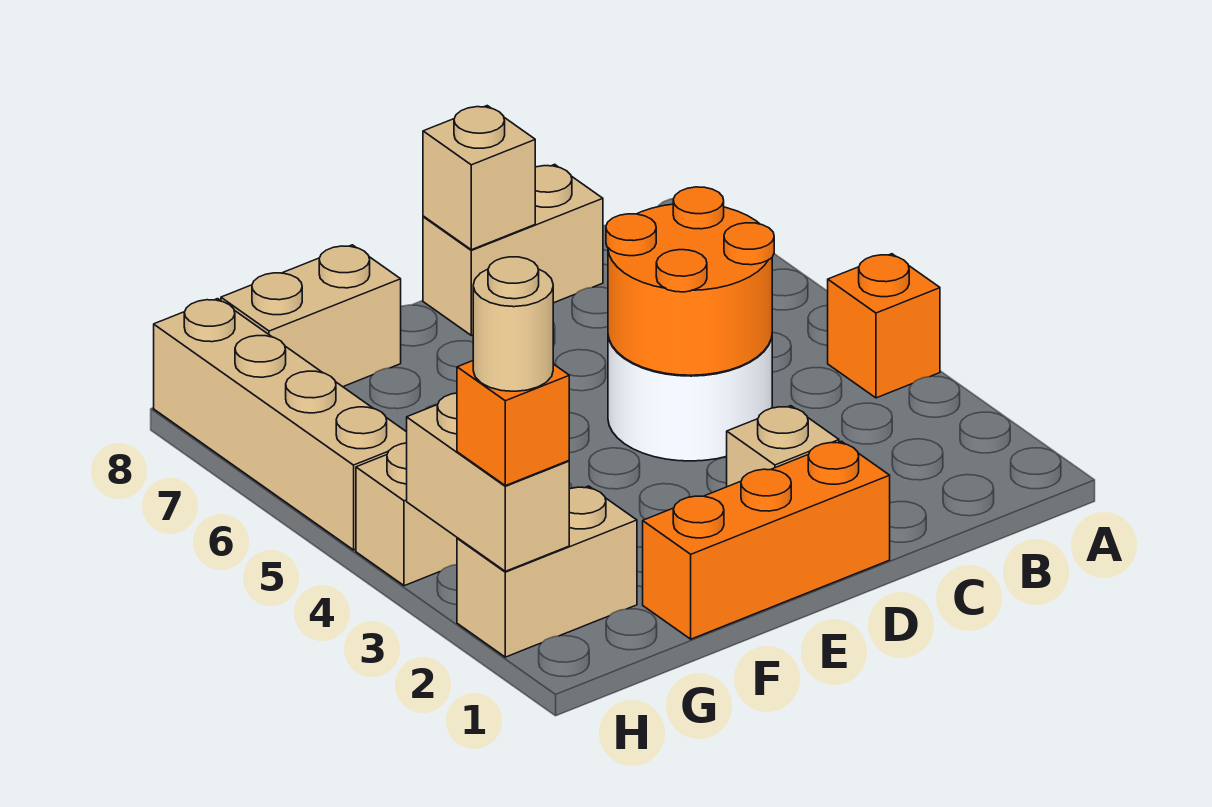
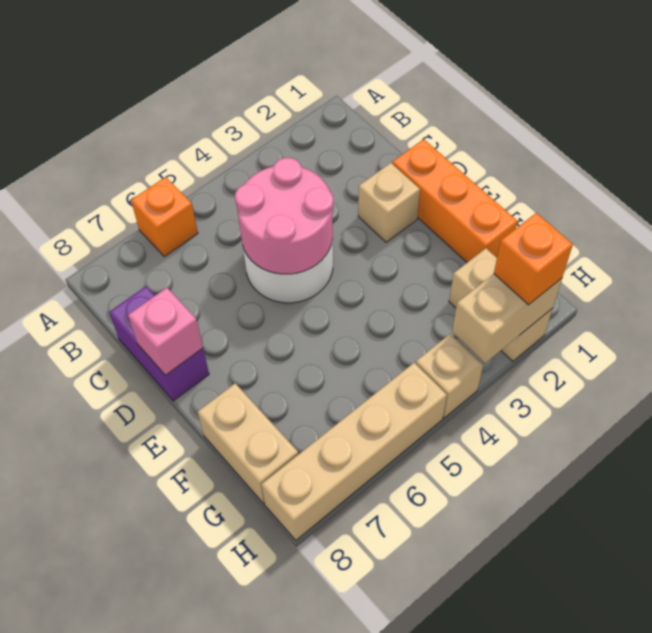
orange brick A4 level 1 -> orange brick A6 level 1
orange round brick C4:D5 level 2 -> pink round brick C4:D5 level 2
tan brick C8:D8 level 1 -> purple brick C8:D8 level 1
tan brick D8 level 2 -> pink brick D8 level 2
tan round brick H2 level 4 -> none

